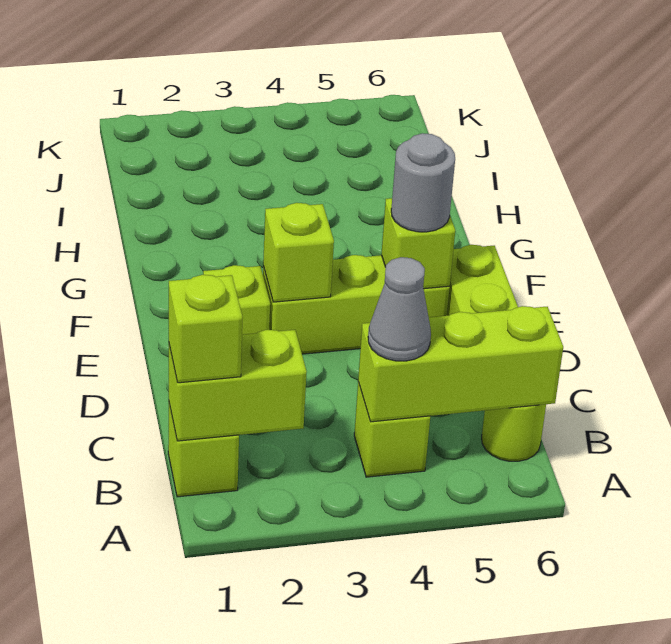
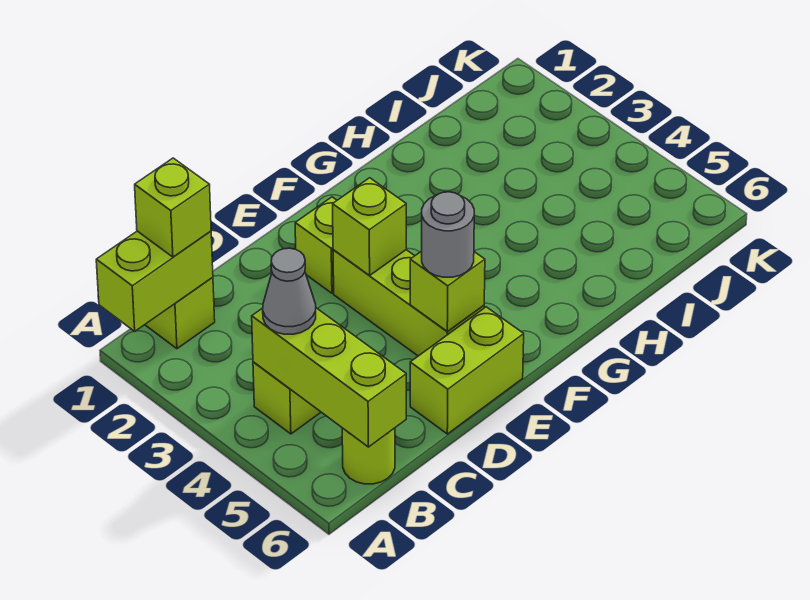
lime brick B1:B2 level 2 -> lime brick A1:B1 level 2

